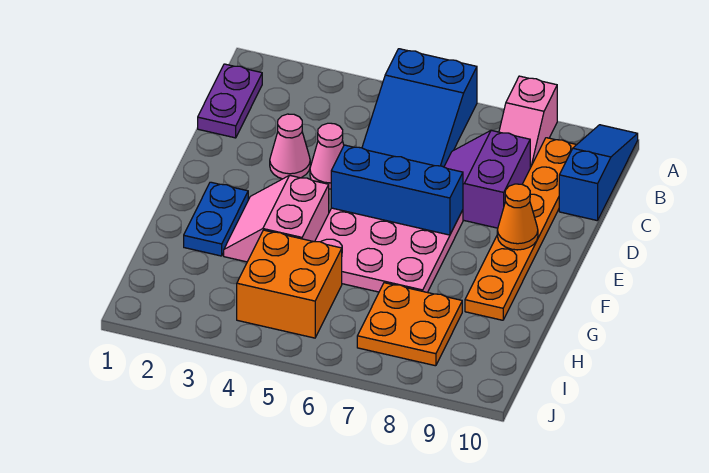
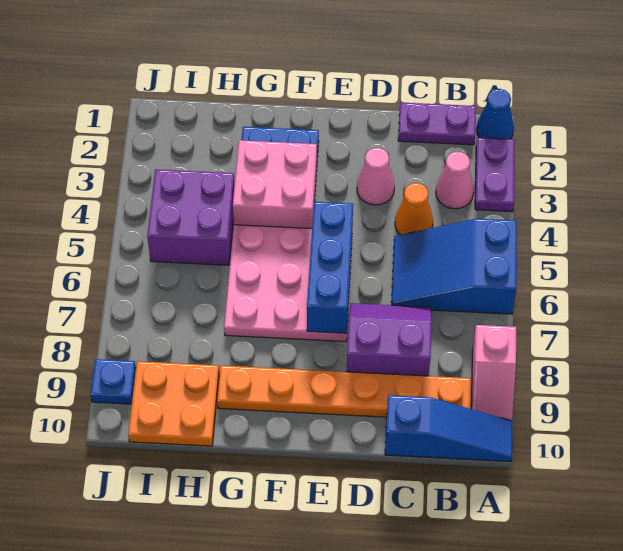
none -> blue cone A1 level 1
none -> purple plate A2:A3 level 1
pink slope A8:B8 level 1 top A -> pink slope A8:A9 level 1 top 8
pink cone D4 level 1 -> pink cone B3 level 1
orange cone E9 level 2 -> orange cone C4 level 1
pink slope F3:G4 level 1 top 4 -> pink brick F3:G4 level 1
orange brick H4:I5 level 1 -> purple brick H4:I5 level 1
orange plate H7:I8 level 1 -> orange plate H9:I10 level 1
none -> blue plate J9 level 1

